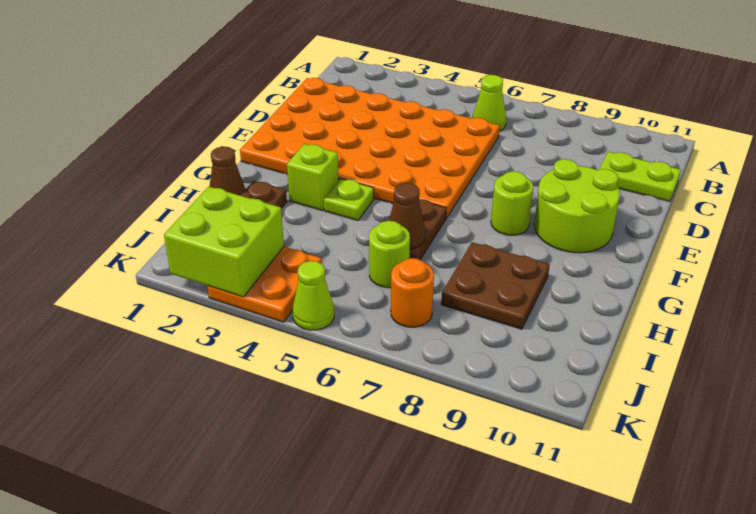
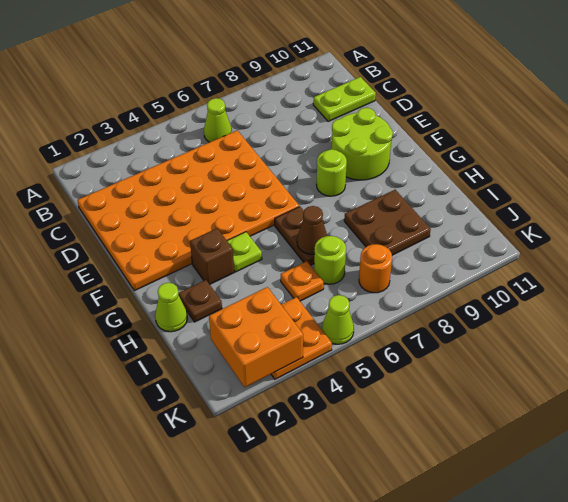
lime brick G3 level 1 -> brown brick G3 level 1
brown cone H1 level 1 -> lime cone H1 level 1
none -> orange plate I5 level 1
lime brick J2:K3 level 2 -> orange brick J2:K3 level 2

